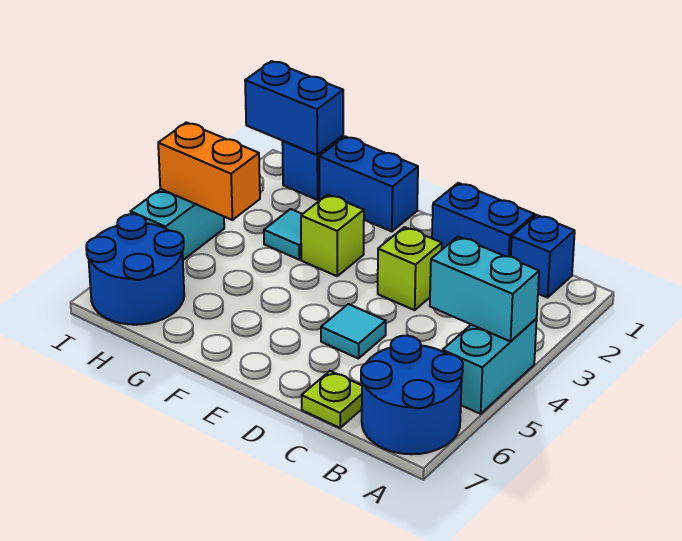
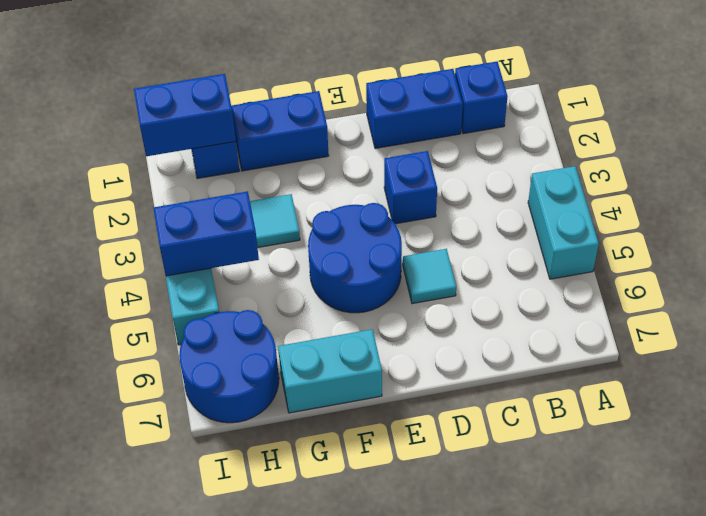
cyan brick A4:B4 level 2 -> cyan brick F7:G7 level 1
blue round brick A6:B7 level 1 -> blue round brick E4:F5 level 1
lime plate C7 level 1 -> none
lime brick D3 level 1 -> blue brick D3 level 1
lime brick F3 level 1 -> none
orange brick H4:I4 level 2 -> blue brick H4:I4 level 2

